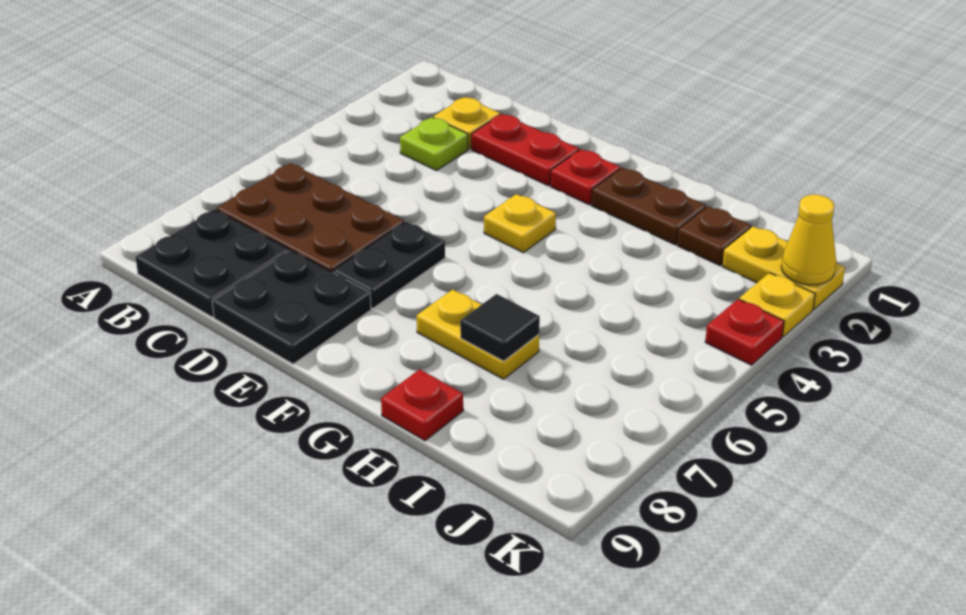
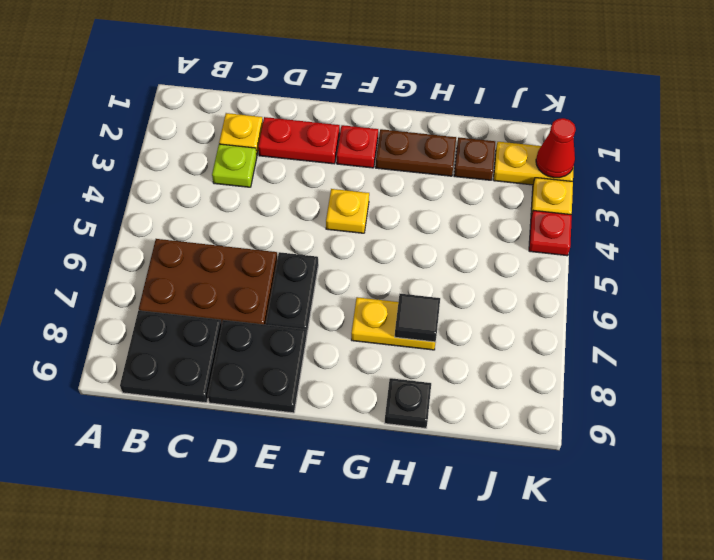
red plate H9 level 1 -> black plate H9 level 1
yellow cone K2 level 2 -> red cone K2 level 2

